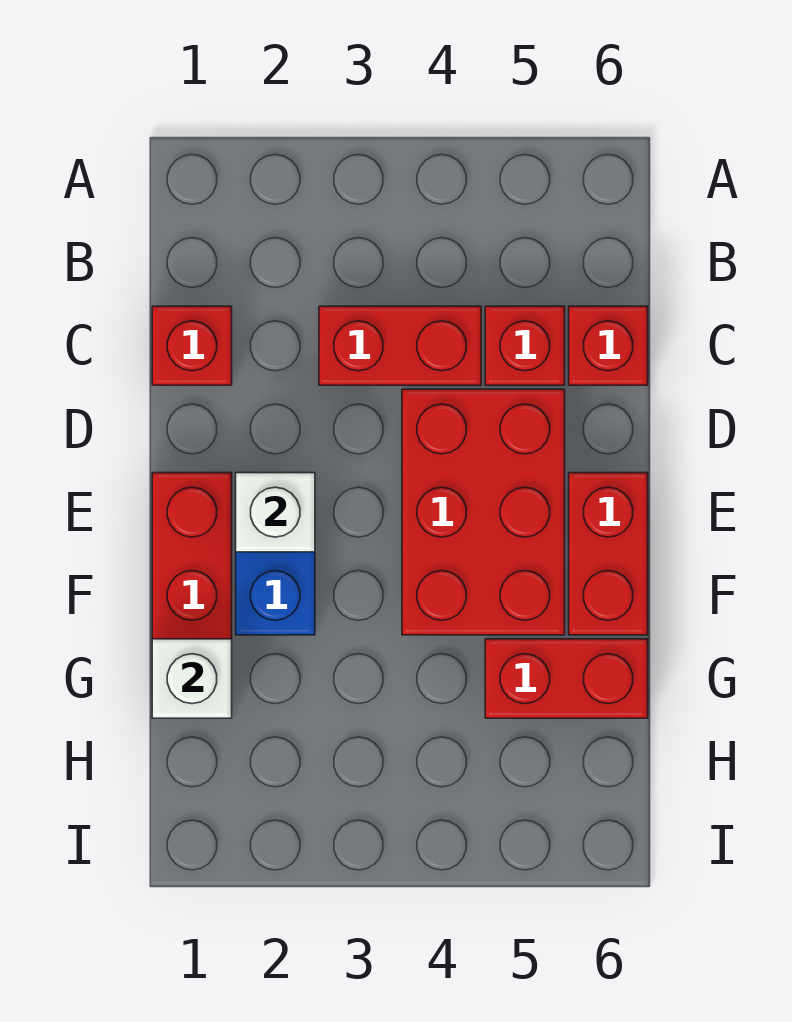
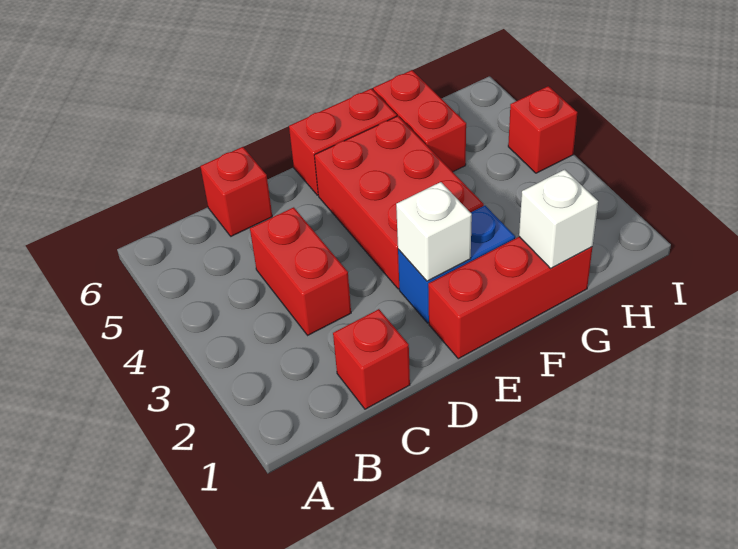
red brick C5 level 1 -> red brick I4 level 1
red brick D4:F5 level 1 -> red brick E3:F5 level 1

